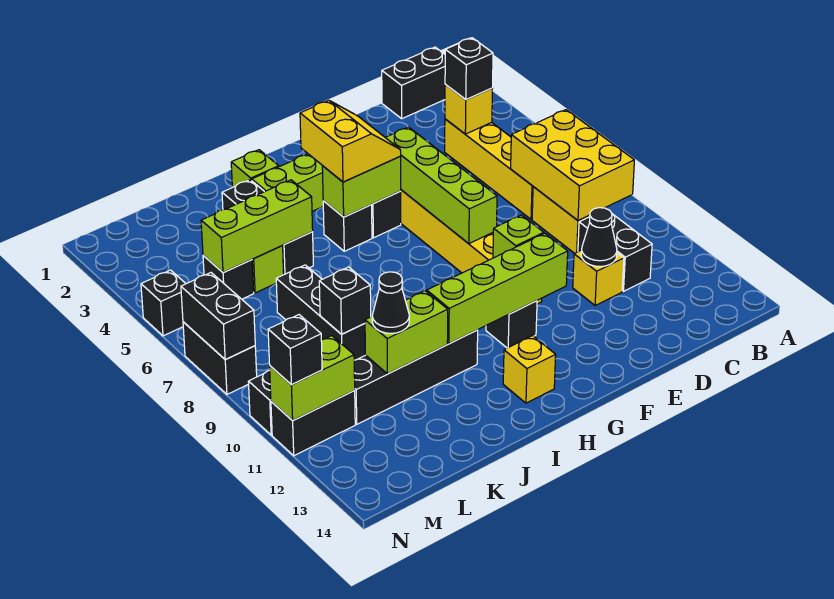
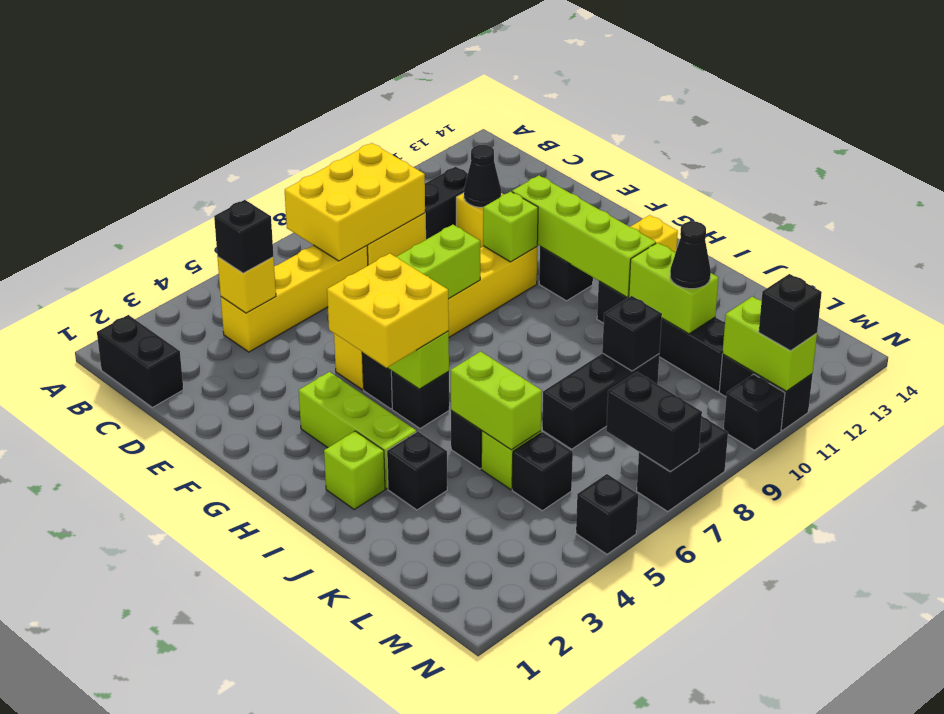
yellow slope G4:H5 level 3 top H -> yellow brick G4:H5 level 3
lime brick J5:L5 level 2 -> lime brick J5:K5 level 2
black brick N7:N8 level 2 -> black brick M7:N7 level 2

